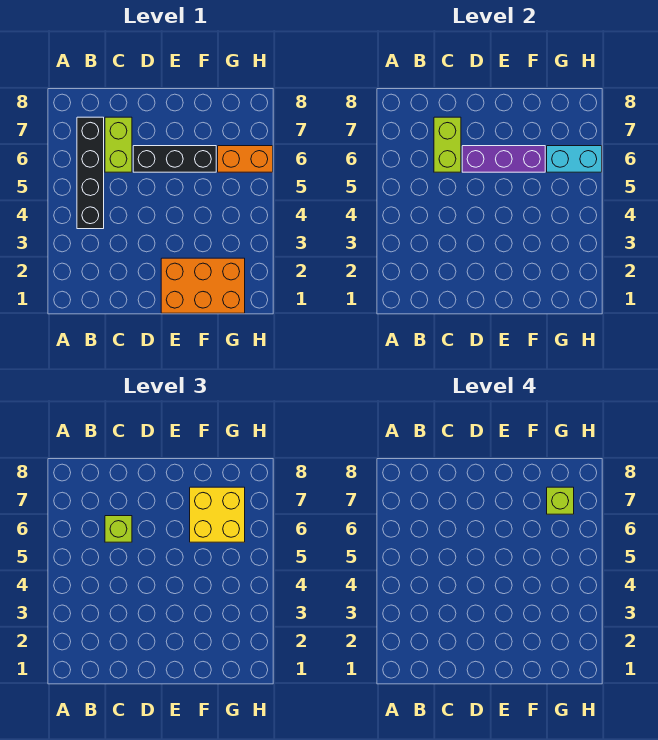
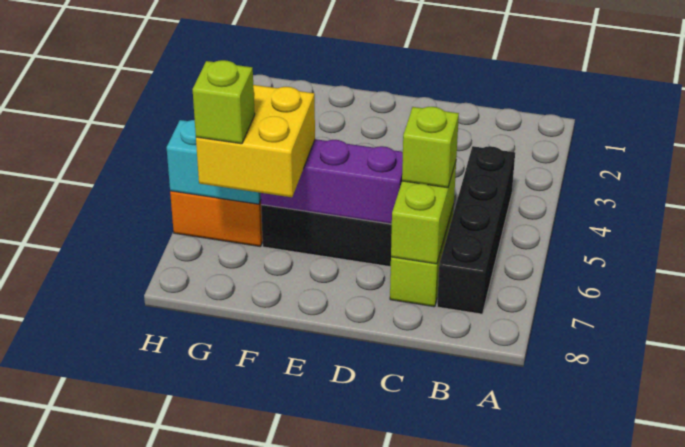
orange brick E1:G2 level 1 -> none

